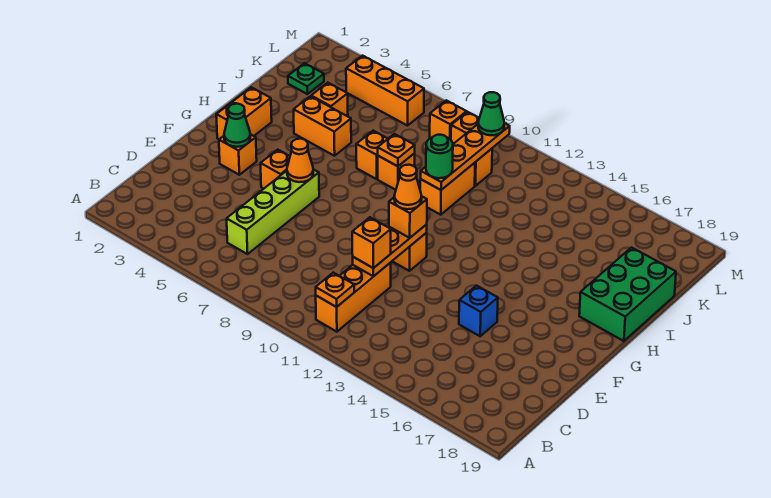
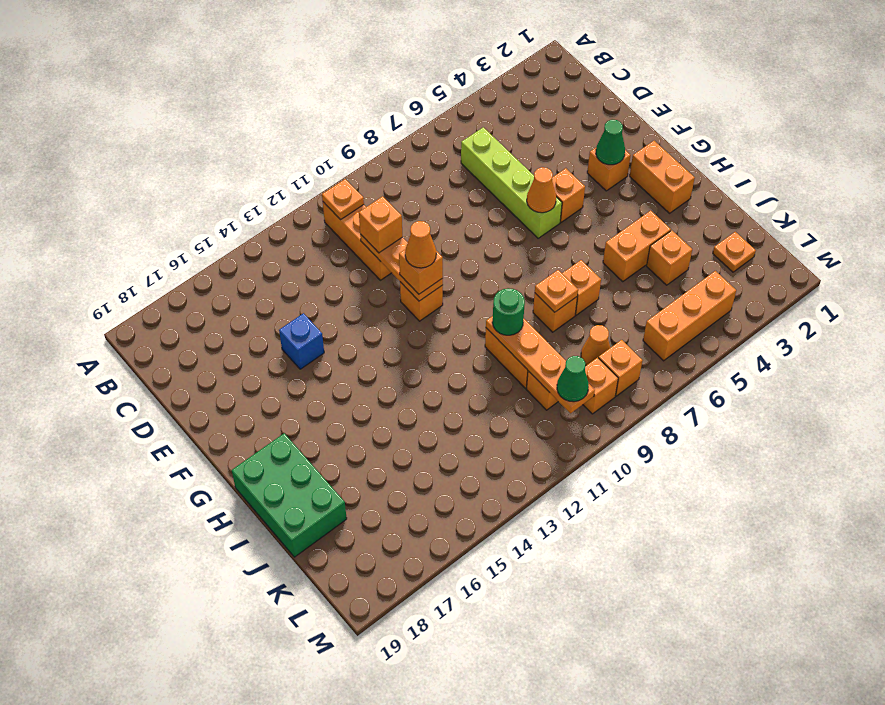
green plate K2 level 1 -> orange plate K2 level 1
none -> orange cone K8 level 1

